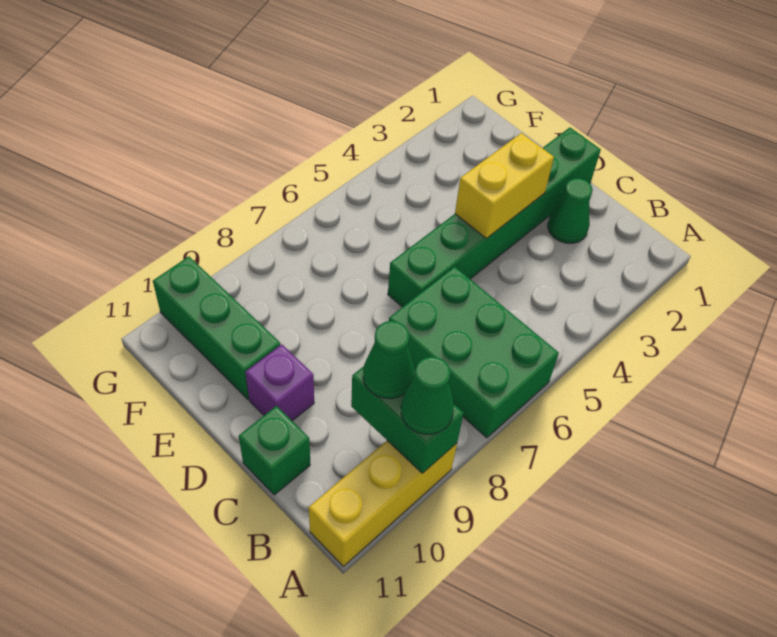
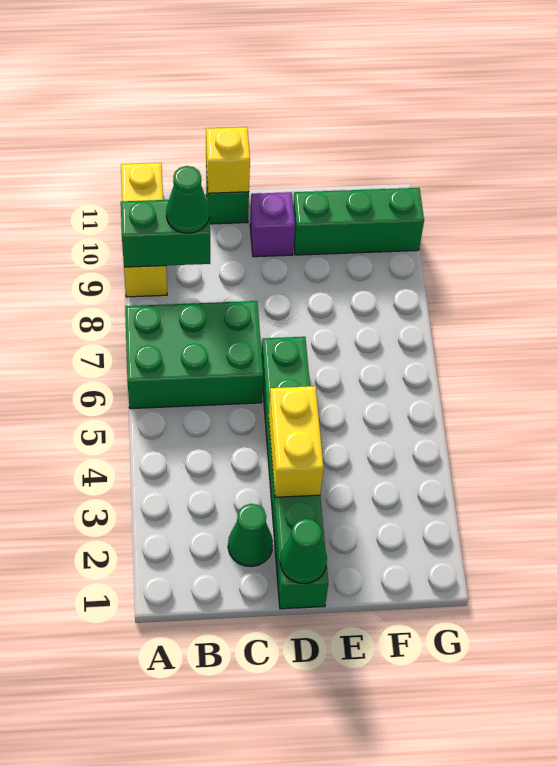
green cone A9 level 3 -> green cone D1 level 2
none -> yellow brick C11 level 2

